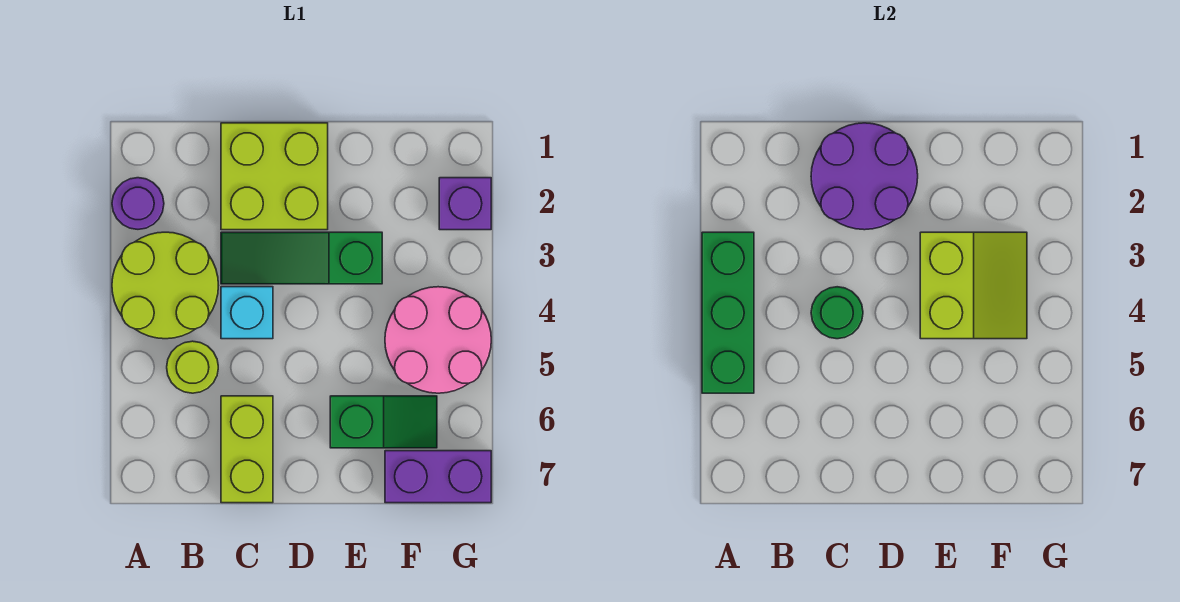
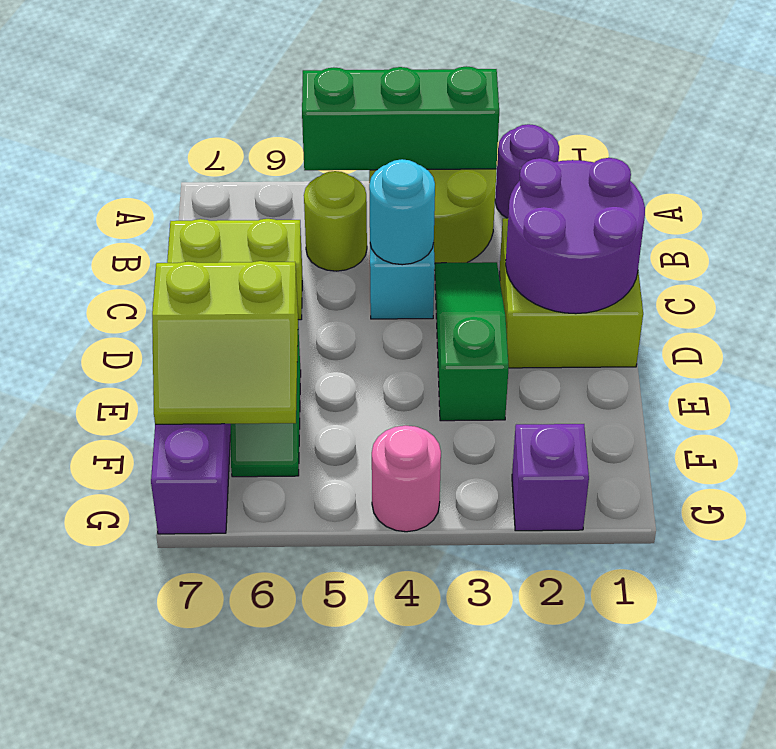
green round brick C4 level 2 -> cyan round brick C4 level 2
lime slope E3:F4 level 2 top E -> lime slope E6:F7 level 2 top E
pink round brick F4:G5 level 1 -> pink round brick G4 level 1

